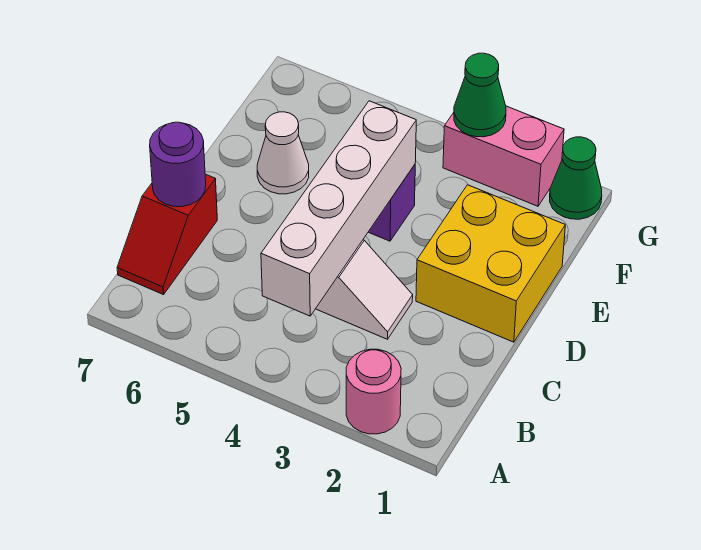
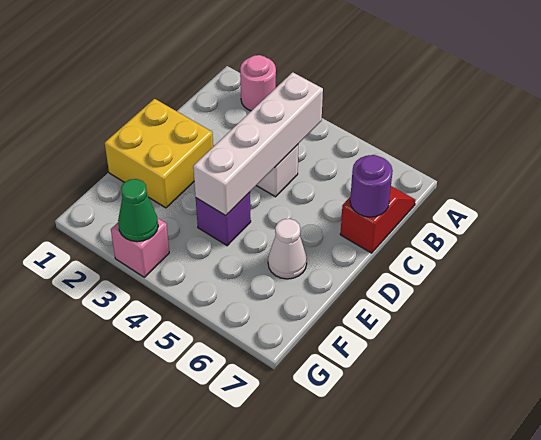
green cone G1 level 1 -> none
pink brick G2:G3 level 1 -> pink brick G3 level 1

